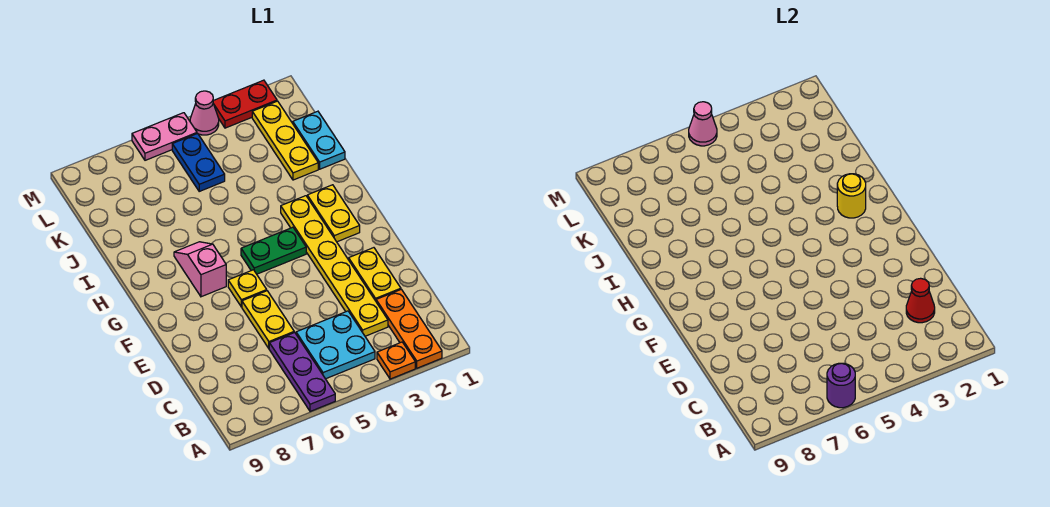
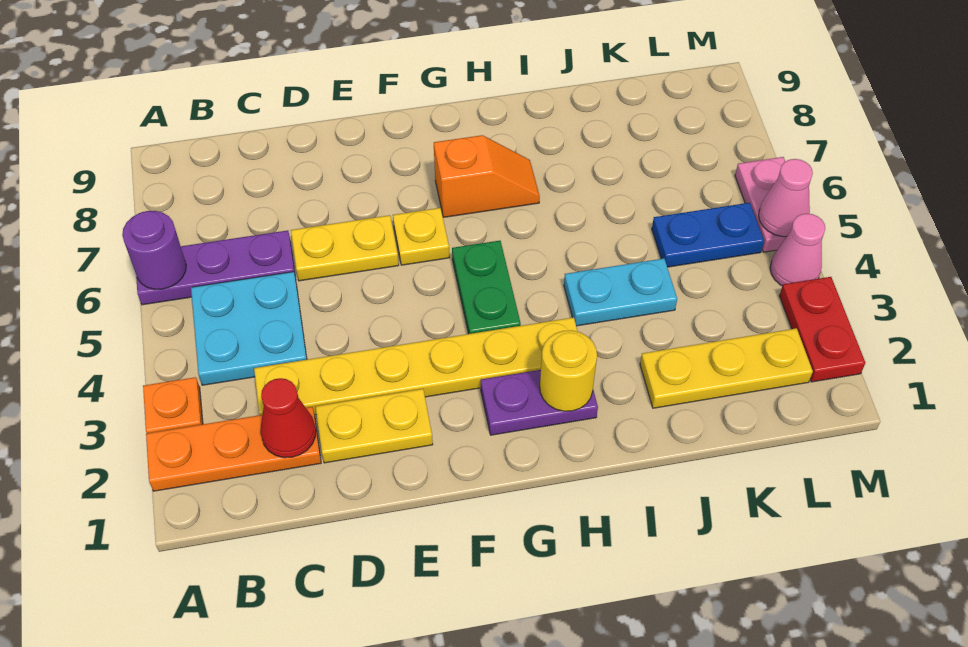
yellow plate G2:H2 level 1 -> purple plate G2:H2 level 1
pink slope G7:H7 level 1 top G -> orange slope G7:H7 level 1 top G
cyan plate J1:K1 level 1 -> cyan plate I4:J4 level 1

